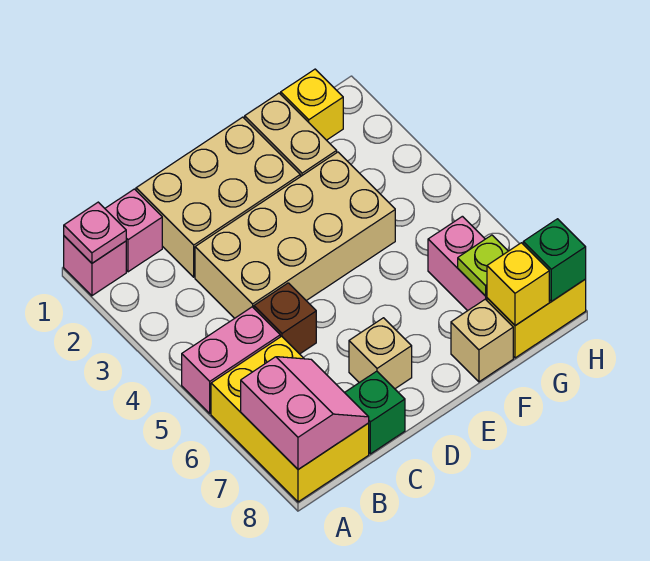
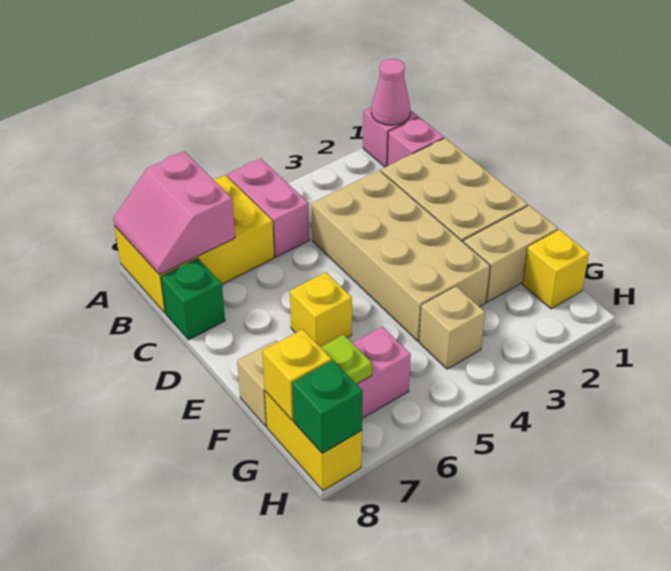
pink plate A1 level 2 -> pink cone A1 level 2
pink slope A7:B8 level 2 top A -> pink slope A7:B8 level 2 top 7
brown brick C5 level 1 -> none
tan brick D7 level 1 -> tan brick G4 level 1
none -> yellow brick E6 level 1

